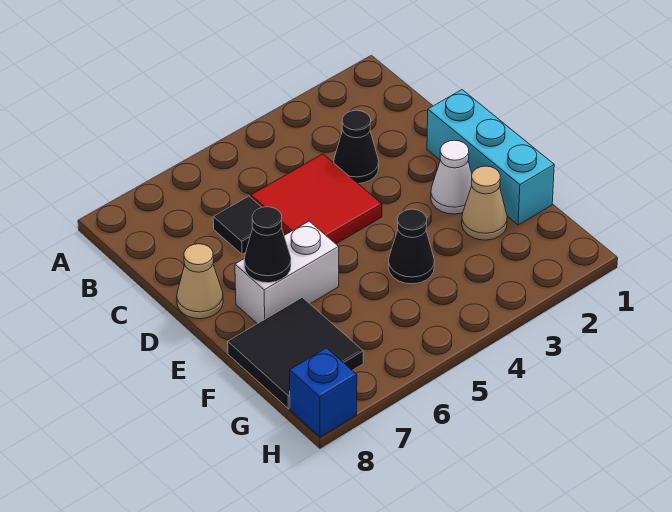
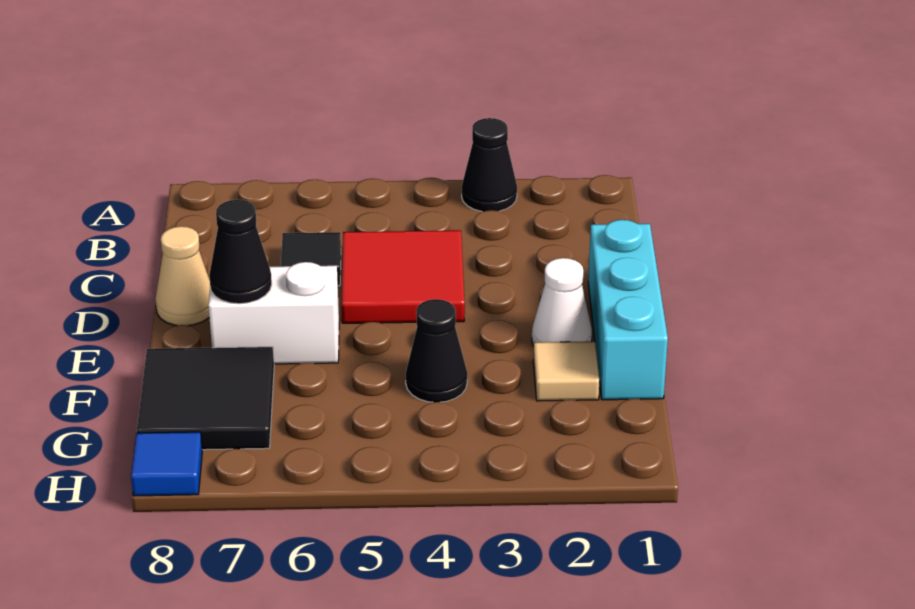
black cone C3 level 1 -> black cone A3 level 1
tan cone F2 level 1 -> tan tile F2 level 1
blue brick H8 level 1 -> blue tile H8 level 1

